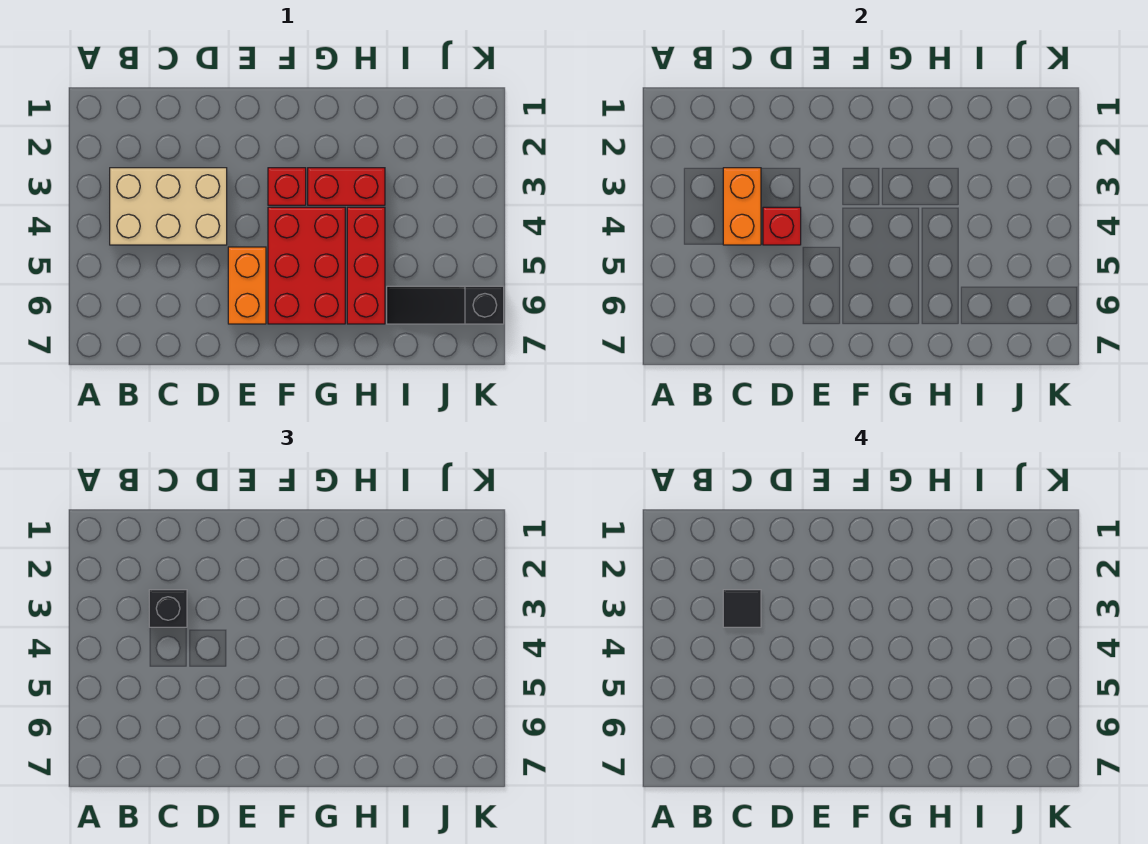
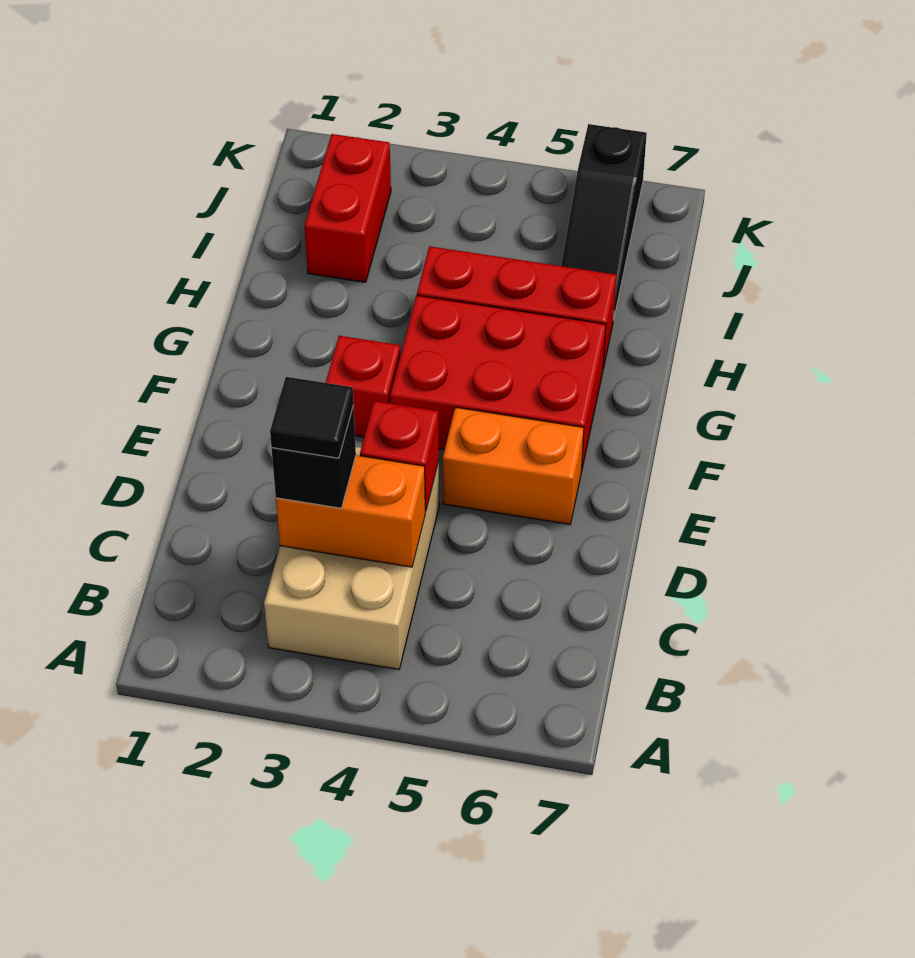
red brick G3:H3 level 1 -> red brick I2:J2 level 1

